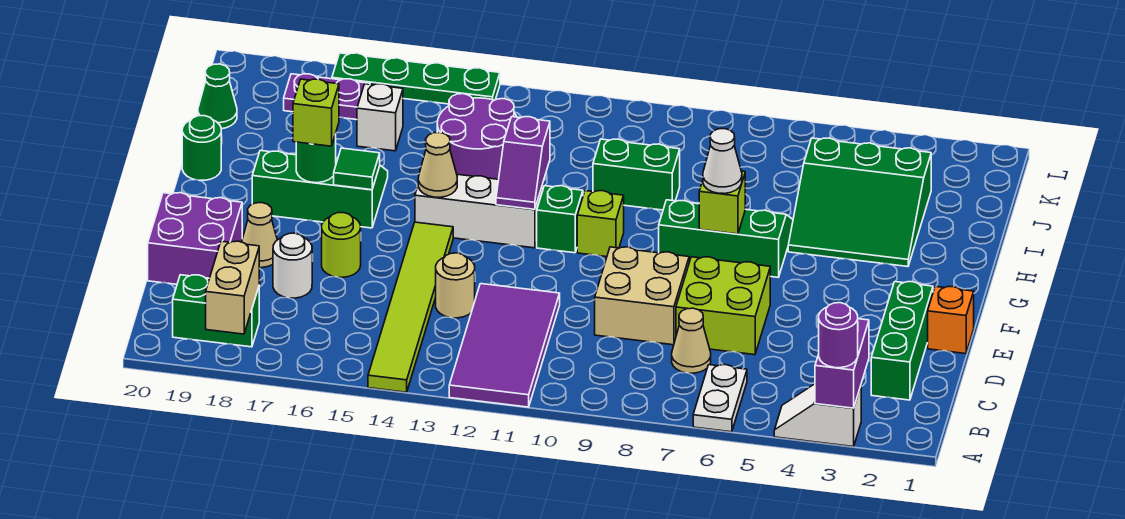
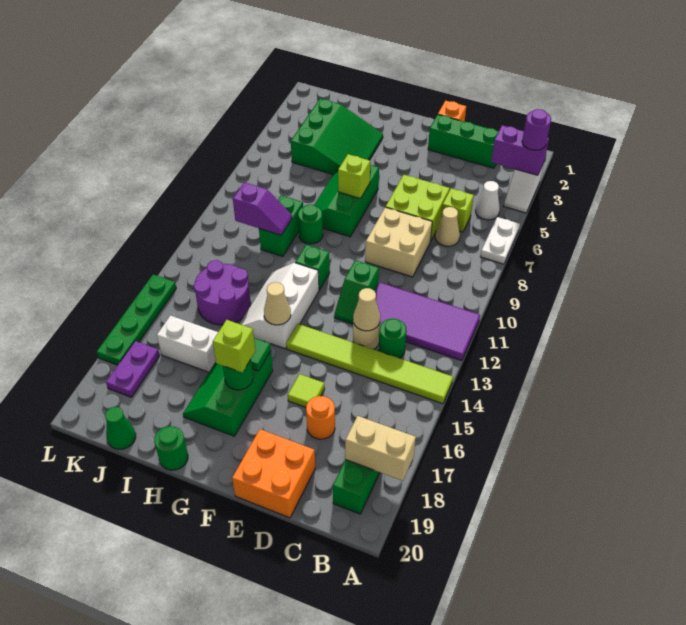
white plate A6:B6 level 1 -> white plate A6:A7 level 1
none -> green round brick C13 level 1
white round brick D17 level 1 -> orange round brick D17 level 1
purple brick D19:E20 level 1 -> orange brick D19:E20 level 1
none -> green slope E11:E12 level 1 top 11
lime round brick E16 level 1 -> lime tile E16 level 1
tan cone E18 level 1 -> tan cone D13 level 2
white cone G7 level 3 -> white cone B5 level 1
lime brick G10 level 1 -> lime brick C6 level 1
purple slope G12:H12 level 2 top H -> purple slope I10:J10 level 2 top J
none -> green round brick H9 level 1
white brick J16 level 1 -> white brick I16:J16 level 1

